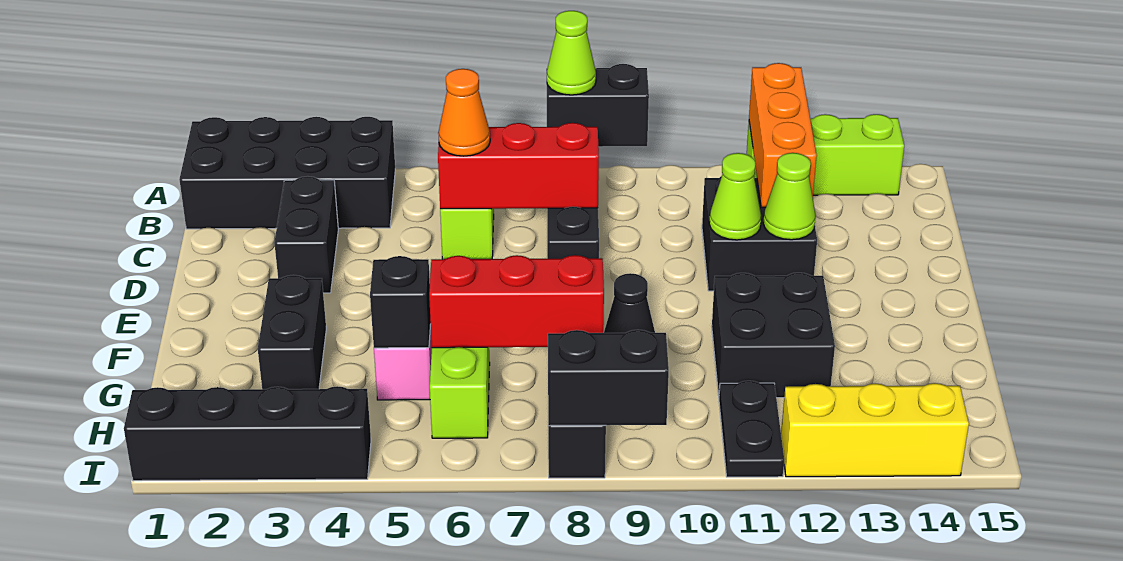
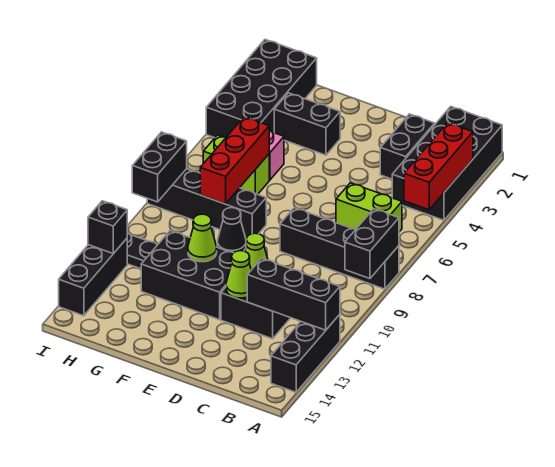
lime cone A8 level 3 -> lime cone F11 level 2
lime brick A12:A14 level 1 -> black brick A12:A14 level 1
orange brick A12:C12 level 2 -> black brick A12:C12 level 2
black brick C3:D3 level 1 -> black brick C2:C3 level 1
red brick C6:C8 level 2 -> red brick A3:A5 level 2
orange cone C6 level 3 -> none
black brick F11:G12 level 1 -> black brick E11:G12 level 1
black brick G5 level 2 -> black brick I12 level 2
black brick I1:I4 level 1 -> black brick H1:I4 level 1
yellow brick I12:I14 level 1 -> black brick I12:I14 level 1

